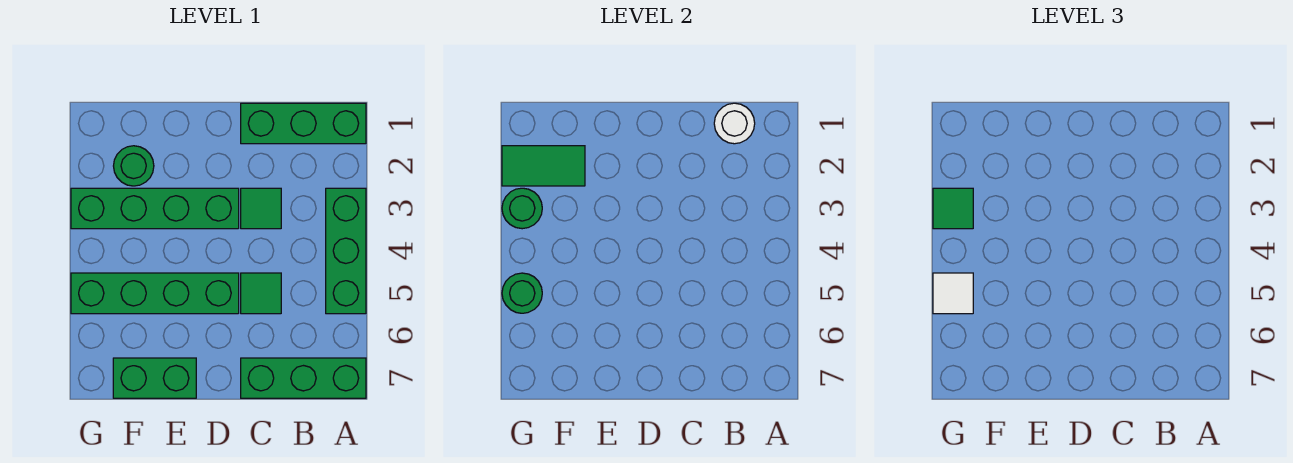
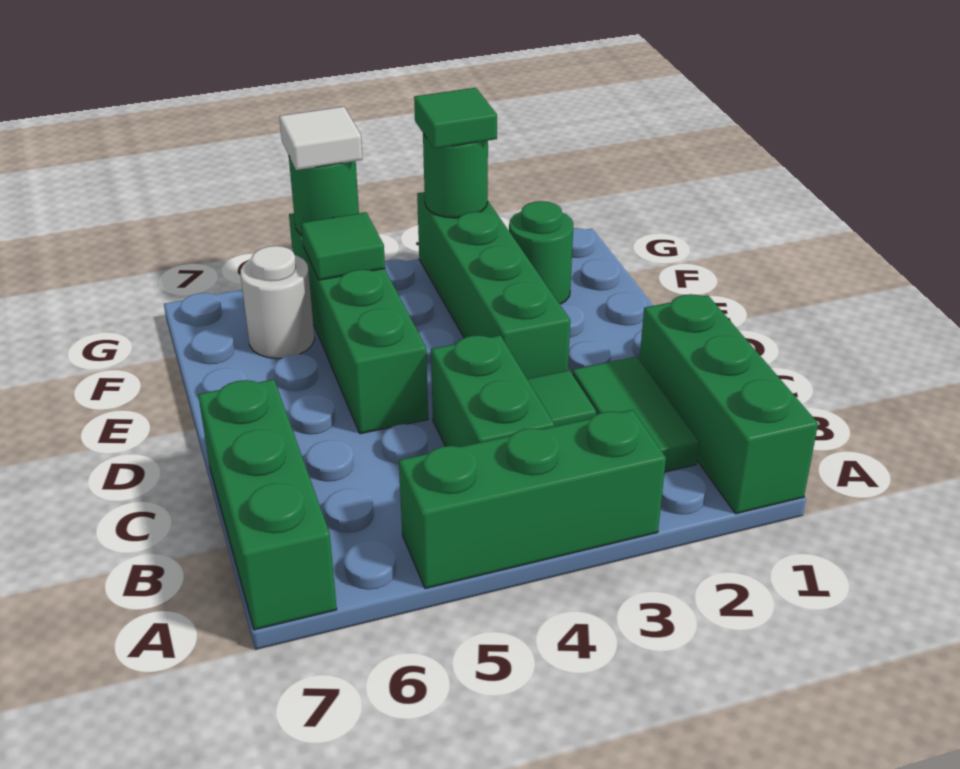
white round brick B1 level 2 -> white round brick F6 level 1
green tile C5 level 1 -> green tile F5 level 2
green brick E7:F7 level 1 -> green brick B4:C4 level 1
green tile F2:G2 level 2 -> green tile B2:C2 level 1

